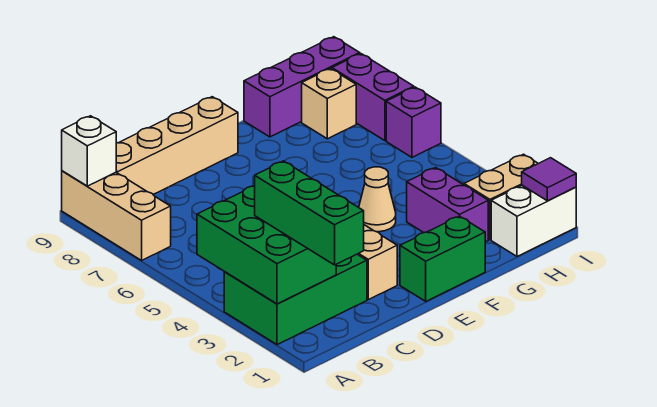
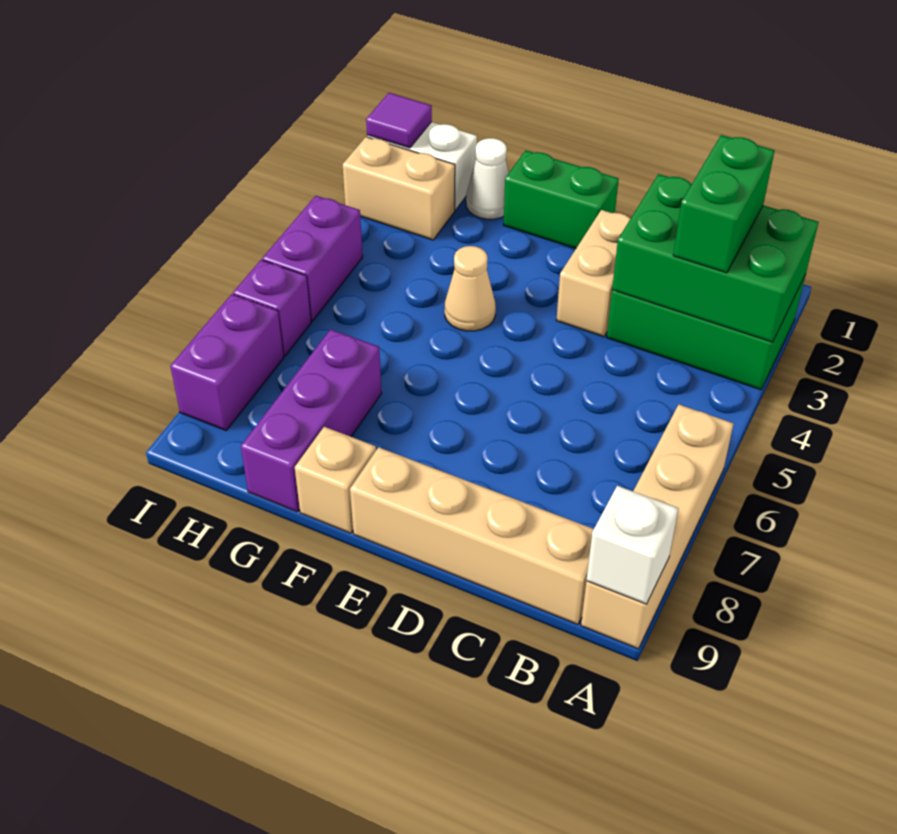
green brick A2:B4 level 2 -> green brick A2:C3 level 2
tan brick A7:A9 level 1 -> tan brick A6:A9 level 1
green brick B1:B3 level 3 -> green brick B2:B3 level 3
none -> white cone G1 level 1
purple brick G2:G3 level 1 -> purple brick I4:I5 level 1
purple brick G9:I9 level 1 -> purple brick G7:G9 level 1
tan brick H8 level 1 -> tan brick F9 level 1

